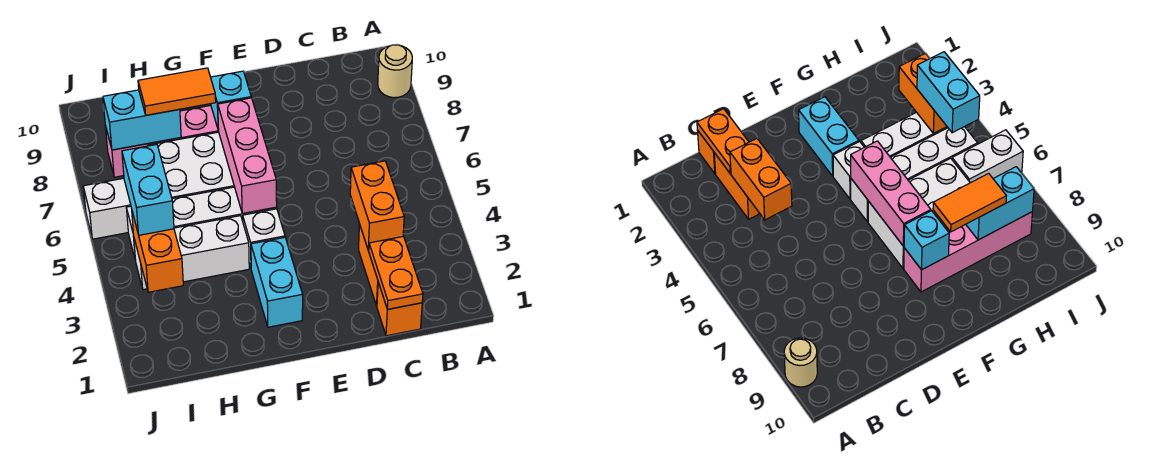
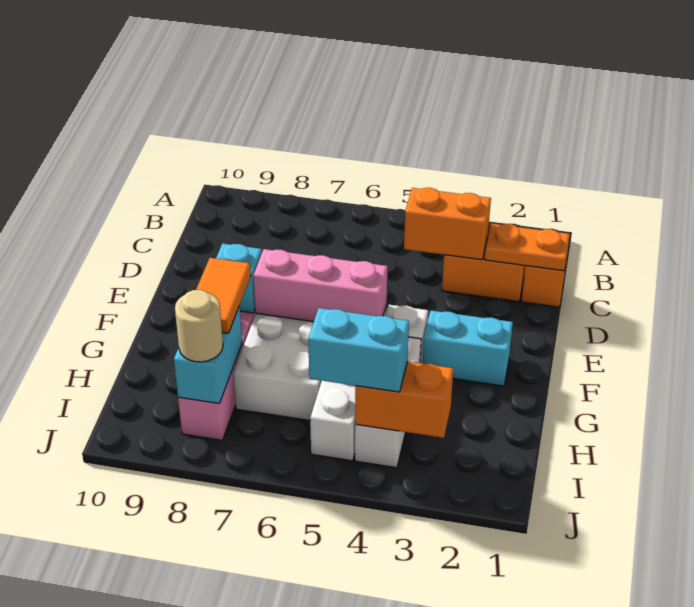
tan round brick A9 level 1 -> tan round brick I8 level 3
white brick I6:J6 level 1 -> none

